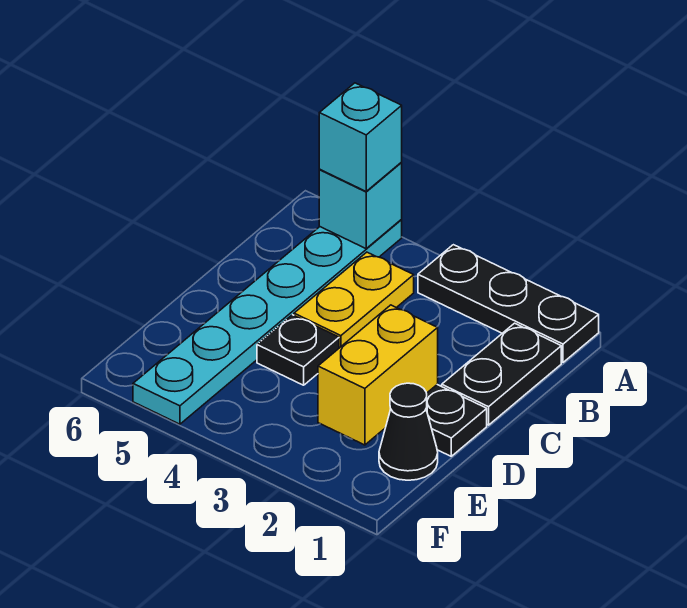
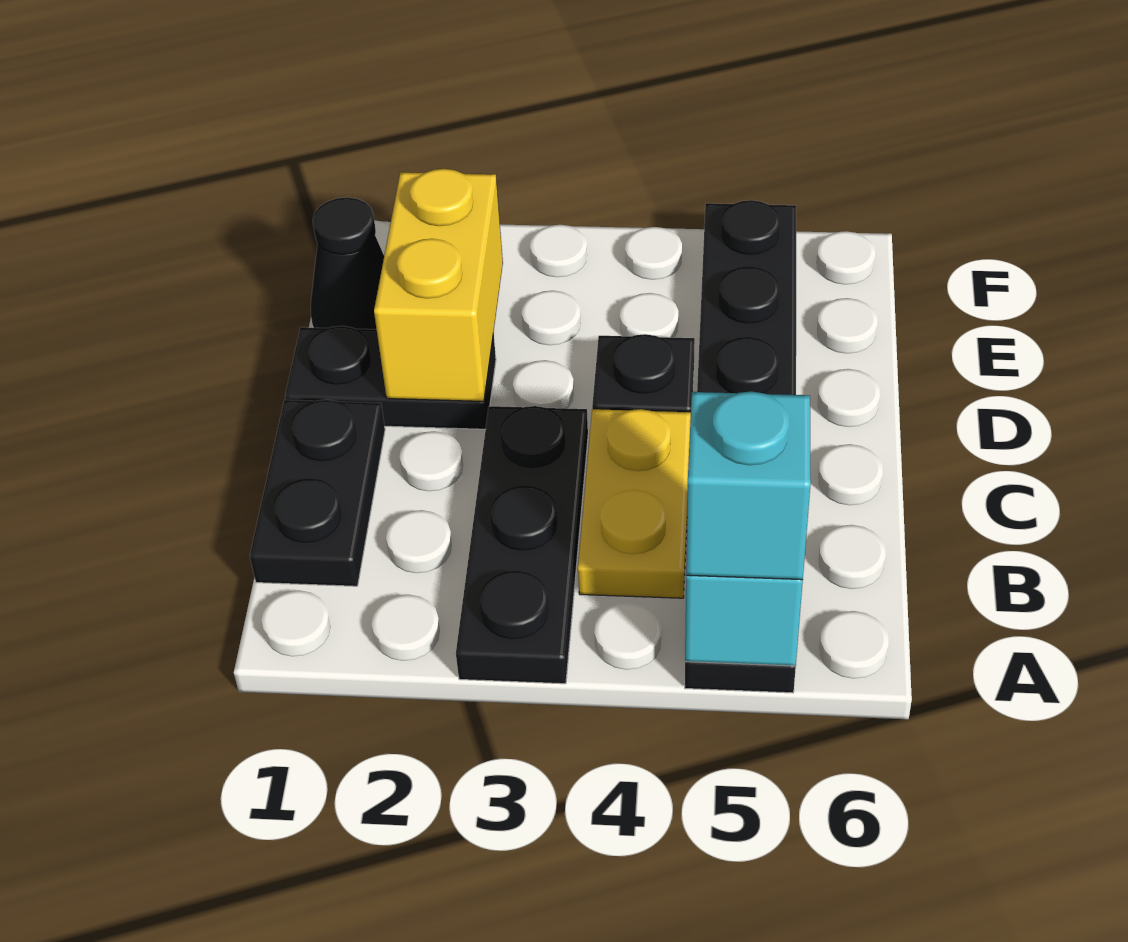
black plate A1:A3 level 1 -> black plate A3:C3 level 1
cyan plate A5:F5 level 1 -> black plate A5:F5 level 1

